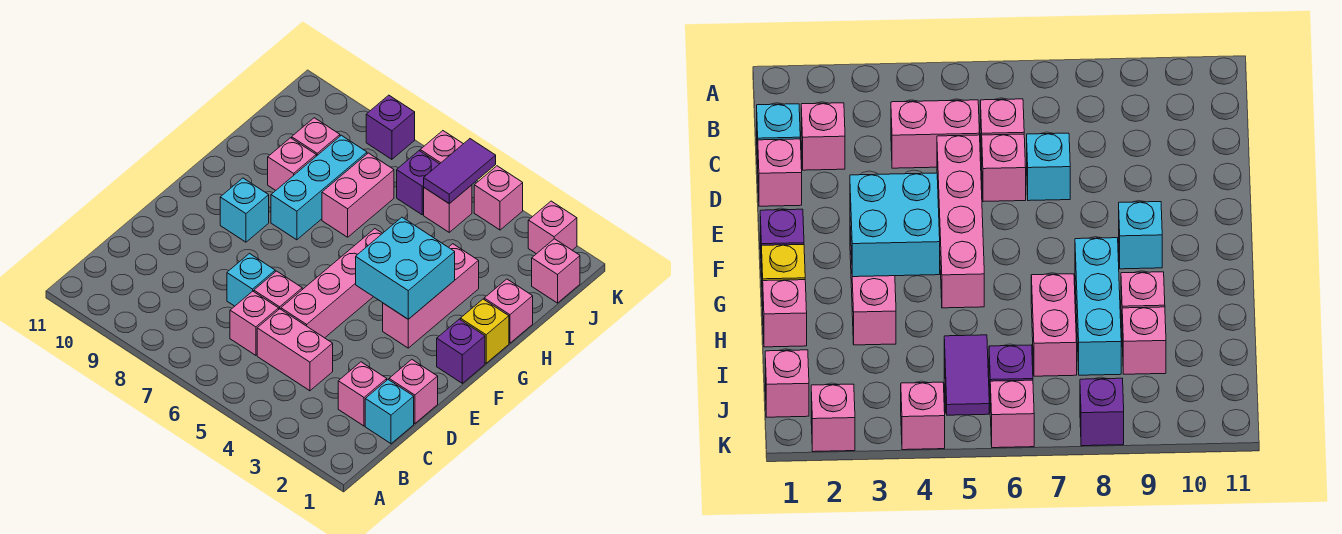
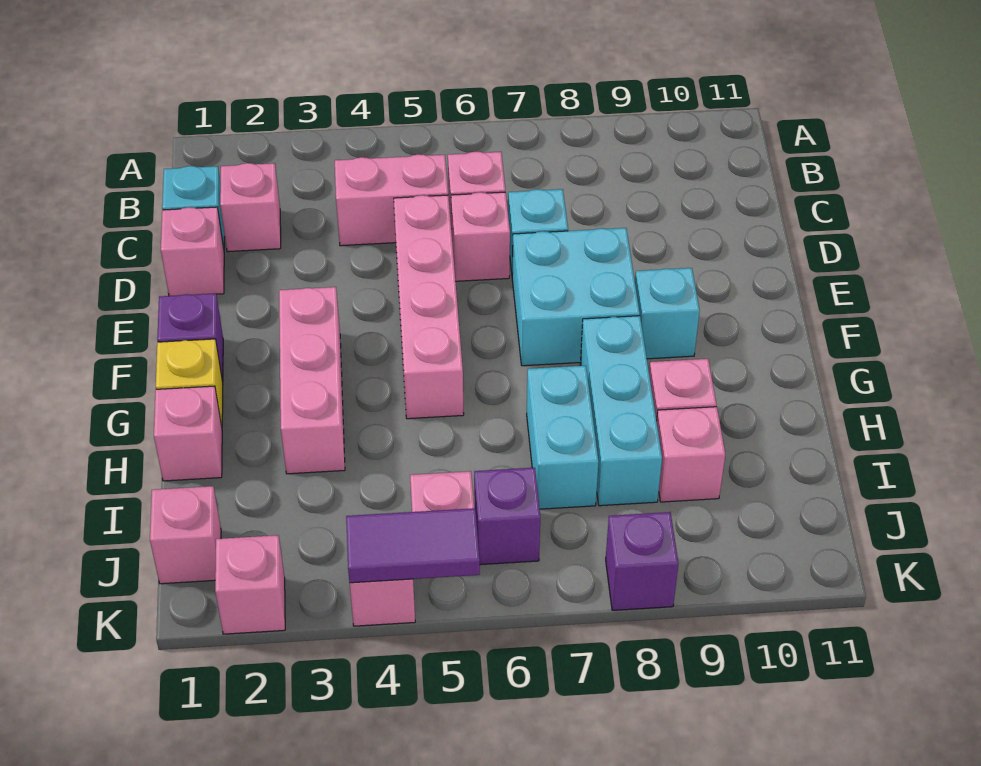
cyan brick F3:G4 level 2 -> cyan brick E7:F8 level 1
pink brick H7:I7 level 1 -> cyan brick H7:I7 level 1
purple tile J5:K5 level 2 -> purple tile K4:K5 level 2
pink brick K6 level 1 -> none

